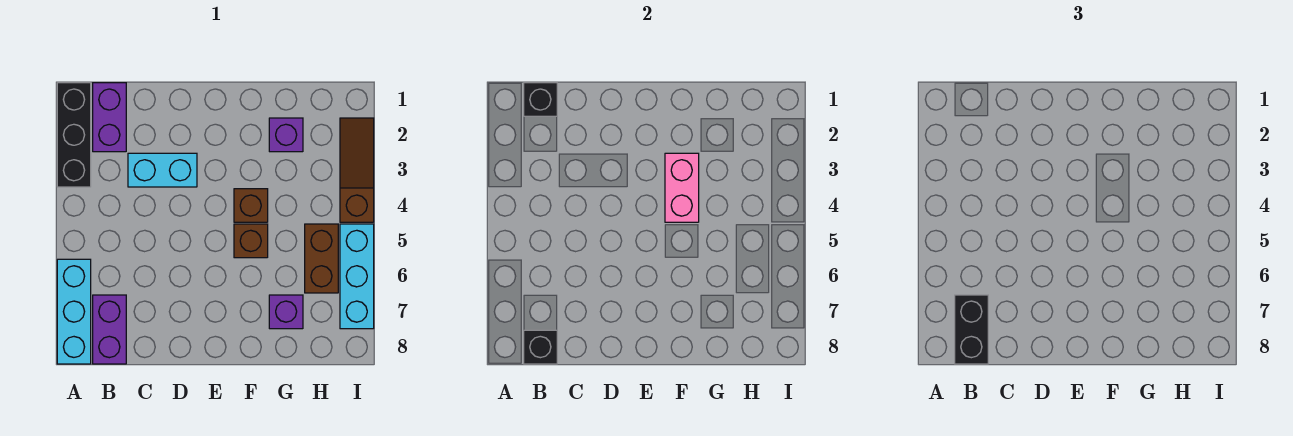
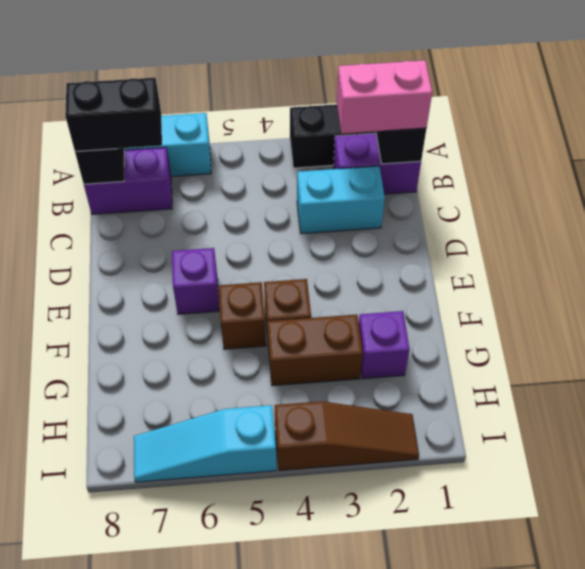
cyan brick C3:D3 level 1 -> cyan brick C2:C3 level 1
pink brick F3:F4 level 2 -> pink brick B1:B2 level 3
purple brick G7 level 1 -> purple brick E6 level 1
brown brick H5:H6 level 1 -> brown brick G3:G4 level 1
cyan brick I5:I7 level 1 -> cyan slope I5:I7 level 1 top 5

